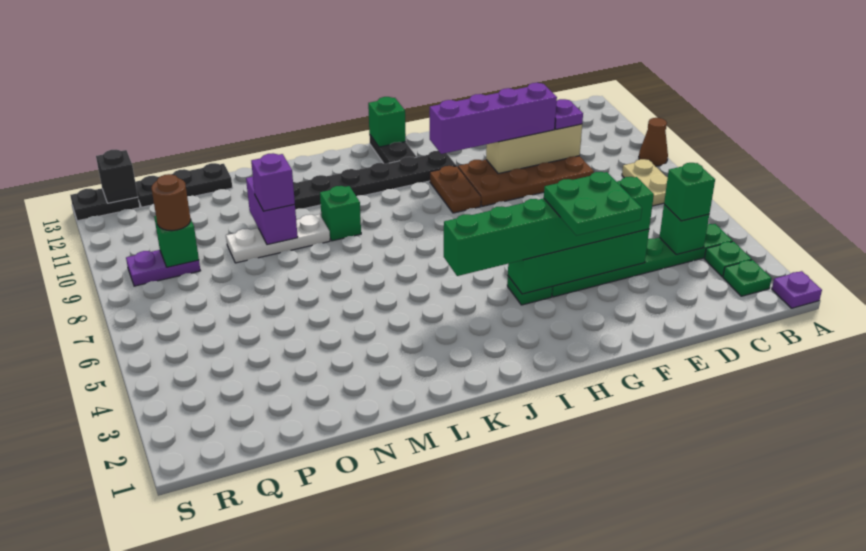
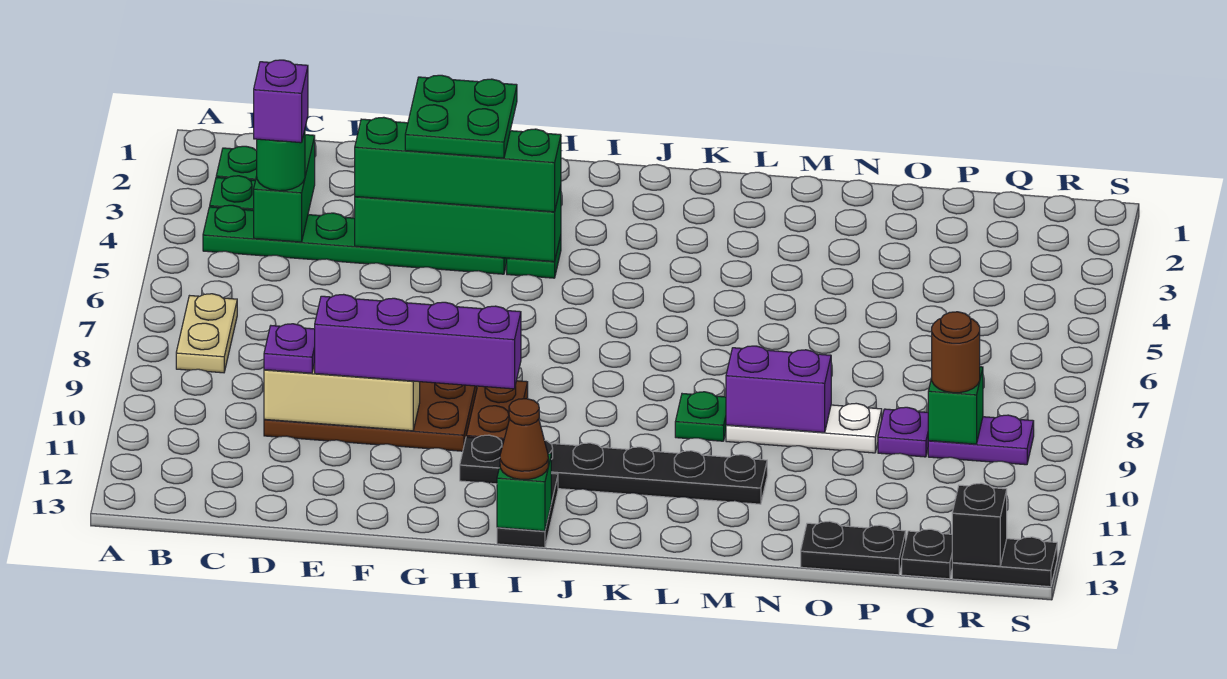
purple plate A1 level 1 -> purple plate P9 level 1
brown cone A9 level 1 -> brown cone I13 level 3
green brick C4 level 2 -> green brick C3:C4 level 2
green brick C4 level 3 -> green round brick C4 level 3
green brick E4:J4 level 3 -> green brick E4:H4 level 3
green brick L9 level 1 -> green plate L9 level 1
purple brick N9:N10 level 2 -> purple brick M9:N9 level 2
purple brick N9 level 3 -> purple brick C4 level 4

